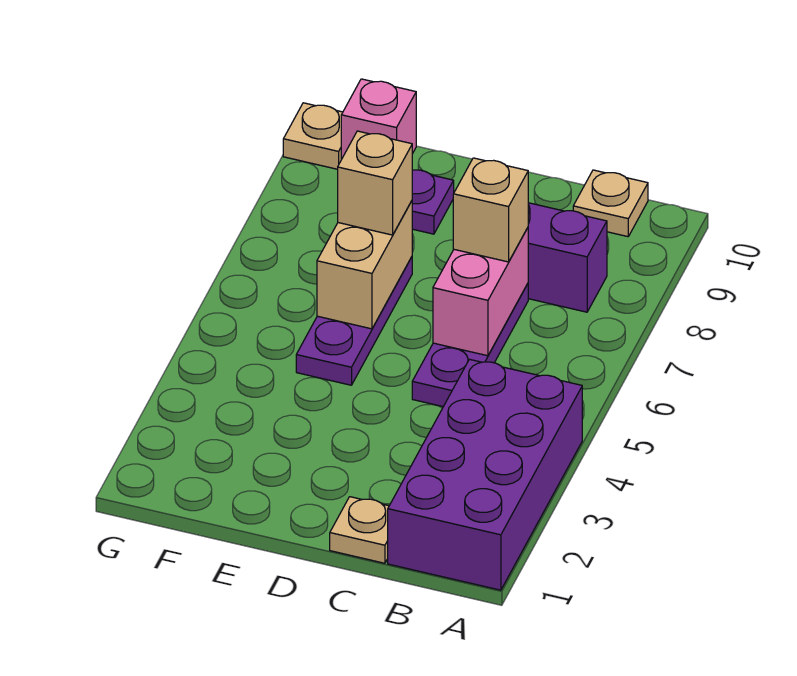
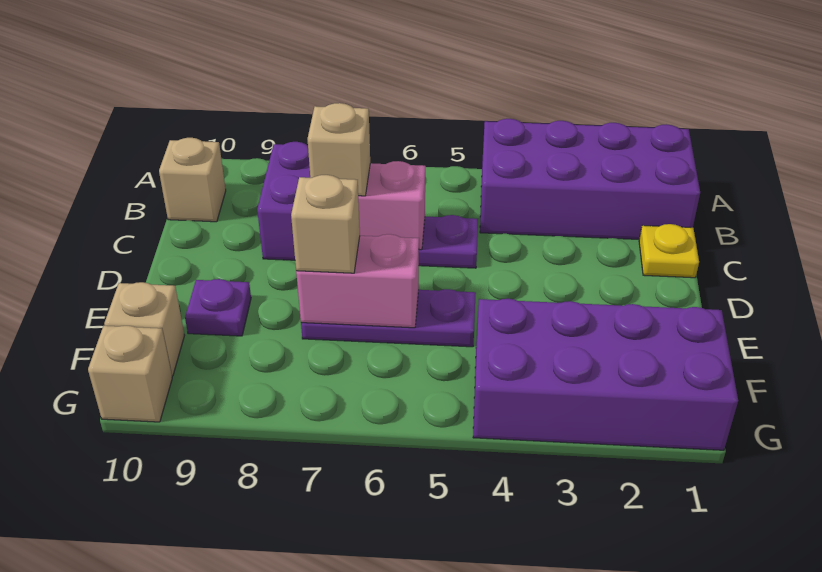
tan plate B10 level 1 -> tan brick B10 level 1
tan plate C1 level 1 -> yellow plate C1 level 1
tan brick E6:E7 level 2 -> pink brick E6:E7 level 2
none -> purple brick F1:G4 level 1
pink brick F10 level 1 -> tan brick F10 level 1
tan plate G10 level 1 -> tan brick G10 level 1

